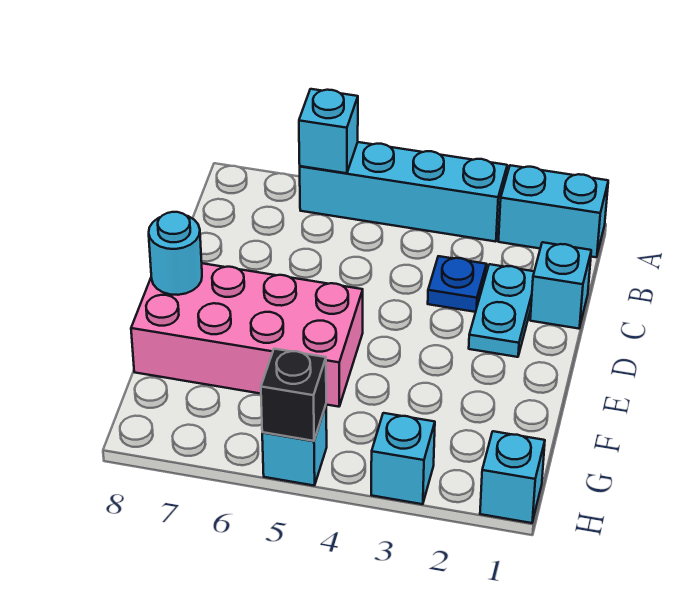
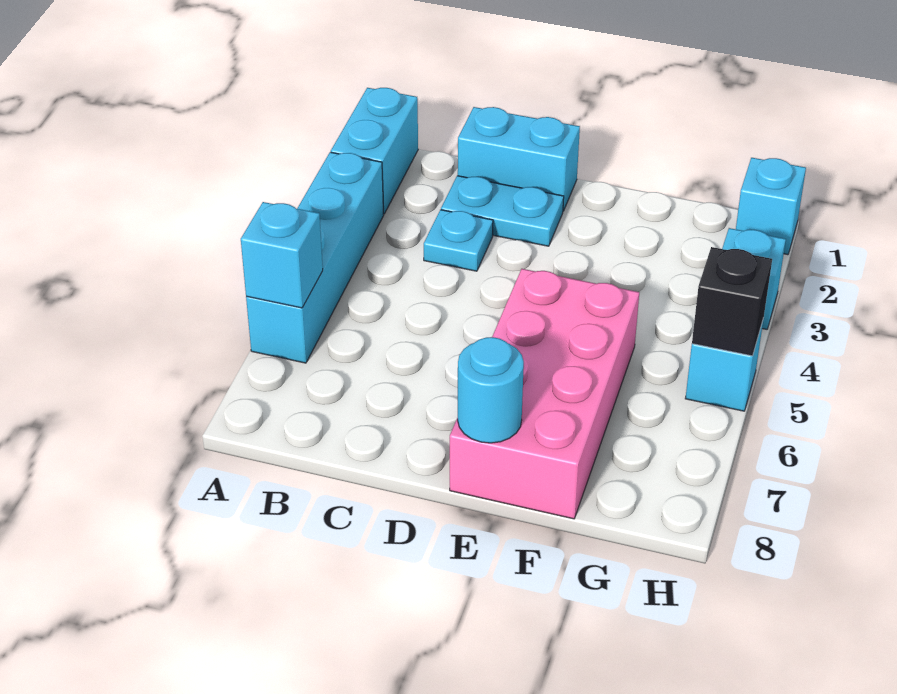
cyan brick C1 level 1 -> cyan brick C1:D1 level 1
blue plate C3 level 1 -> cyan plate C3 level 1

